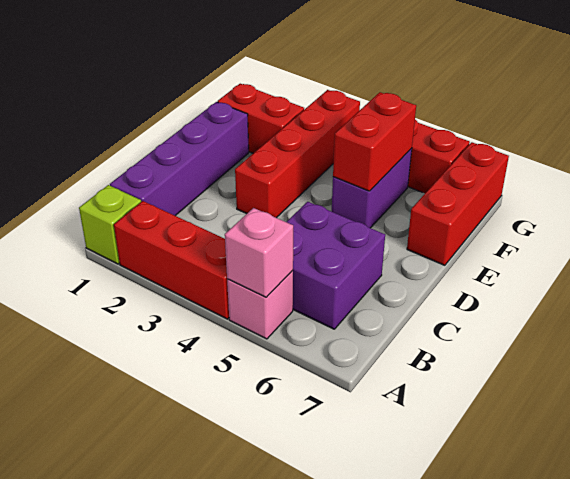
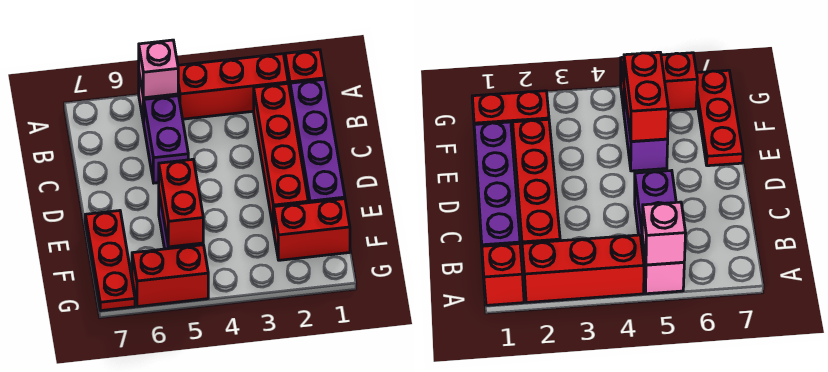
lime brick A1 level 1 -> red brick A1 level 1
purple brick B5:C6 level 1 -> purple brick B5:C5 level 1
red brick D3:G3 level 1 -> red brick B2:E2 level 1
red brick E7:G7 level 1 -> red plate E7:G7 level 1

